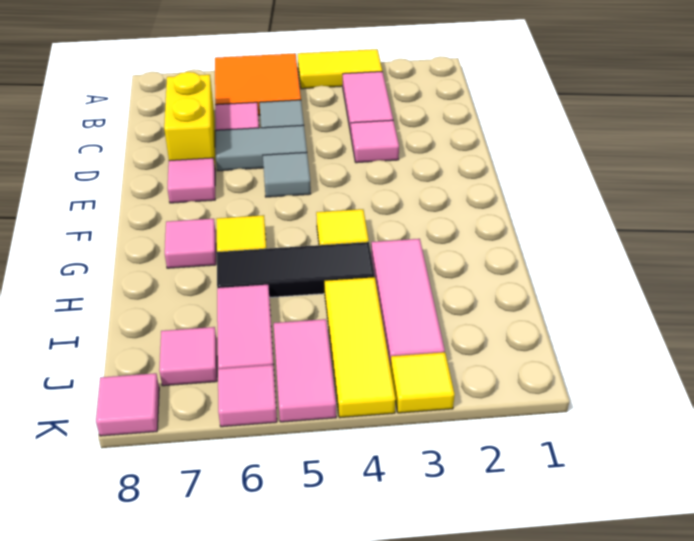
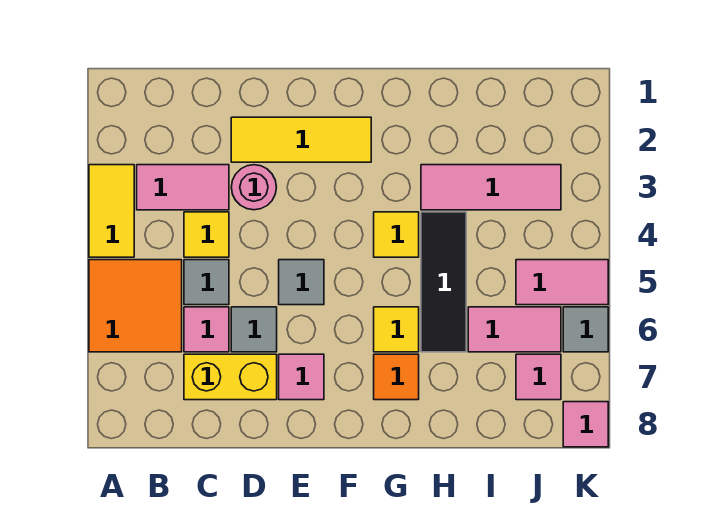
pink tile D3 level 1 -> pink round brick D3 level 1
grey tile D5:D6 level 1 -> grey tile D6 level 1
pink tile G7 level 1 -> orange tile G7 level 1
yellow tile I4:K4 level 1 -> yellow tile D2:F2 level 1
yellow tile K3 level 1 -> yellow tile C4 level 1
pink tile K6 level 1 -> grey tile K6 level 1

